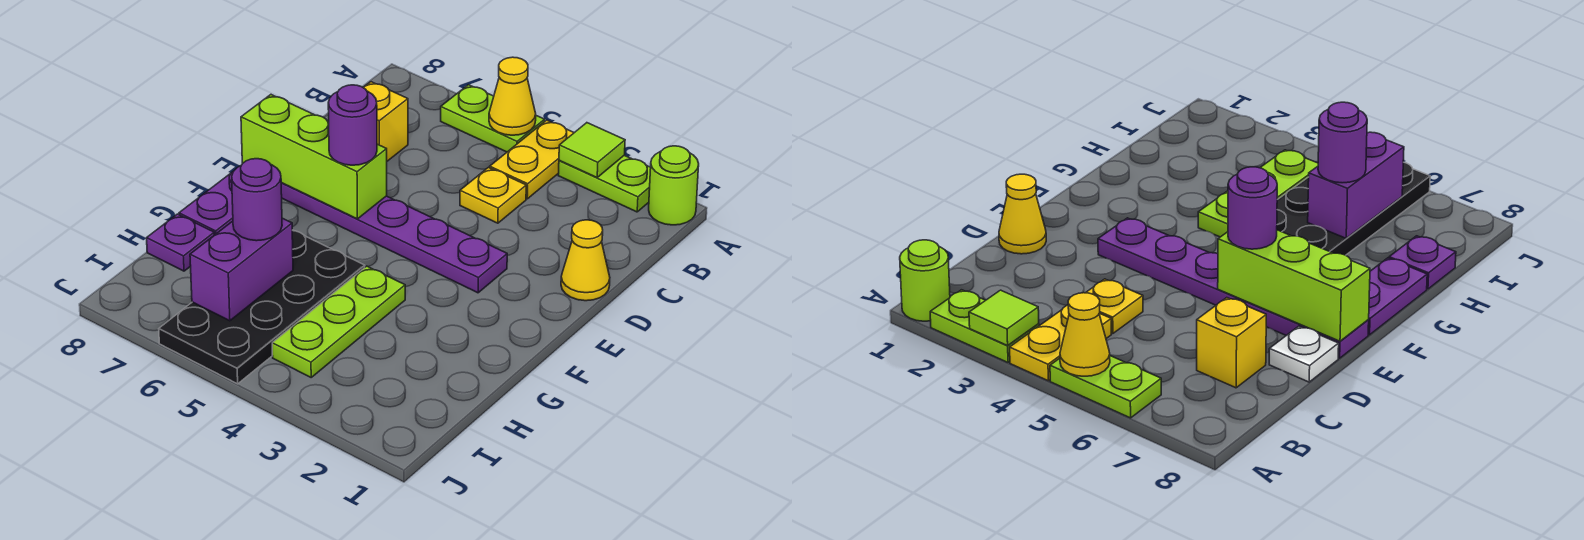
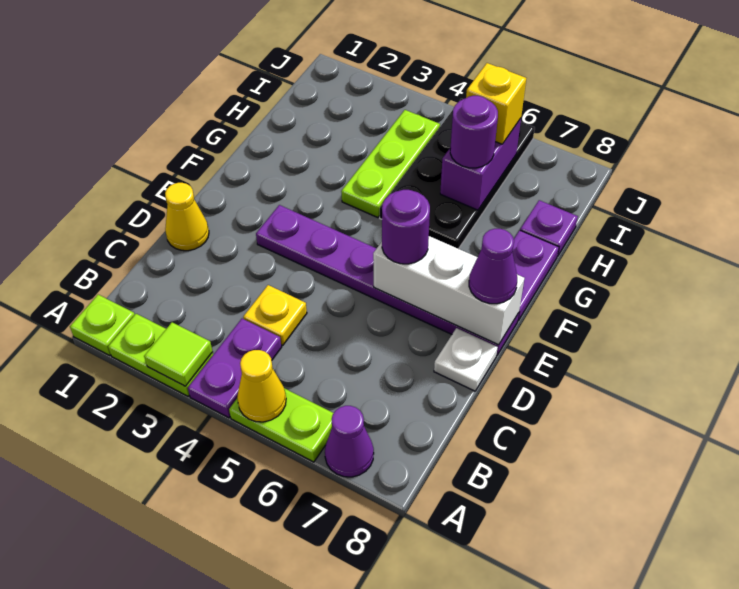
lime round brick A1 level 1 -> lime plate A1 level 1
yellow plate A4:B4 level 1 -> purple plate A4:B4 level 1
none -> purple cone A7 level 1
yellow brick C7 level 1 -> yellow brick I6 level 3
lime brick E6:E8 level 2 -> white brick E6:E8 level 2
none -> purple cone E8 level 3

